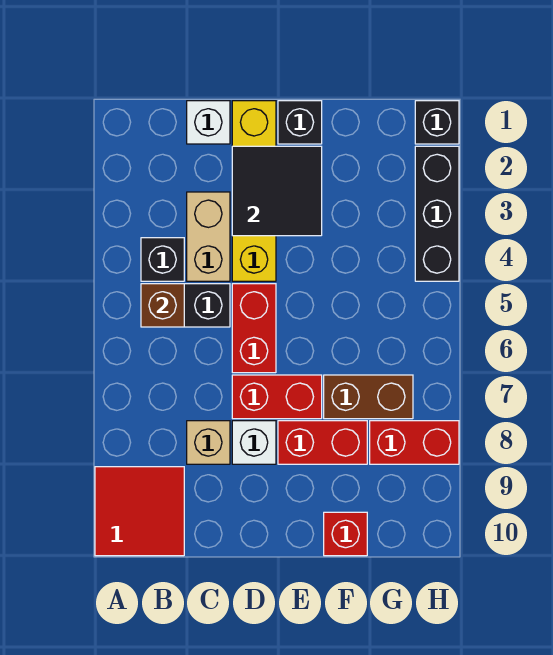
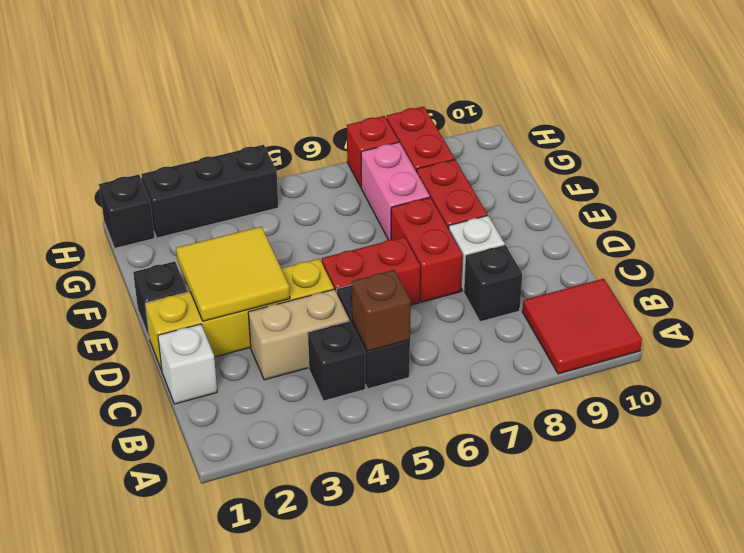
tan brick C8 level 1 -> black brick C8 level 1
black tile D2:E3 level 2 -> yellow tile D2:E3 level 2
brown brick F7:G7 level 1 -> pink brick F7:G7 level 1
red brick F10 level 1 -> red brick H7 level 1

